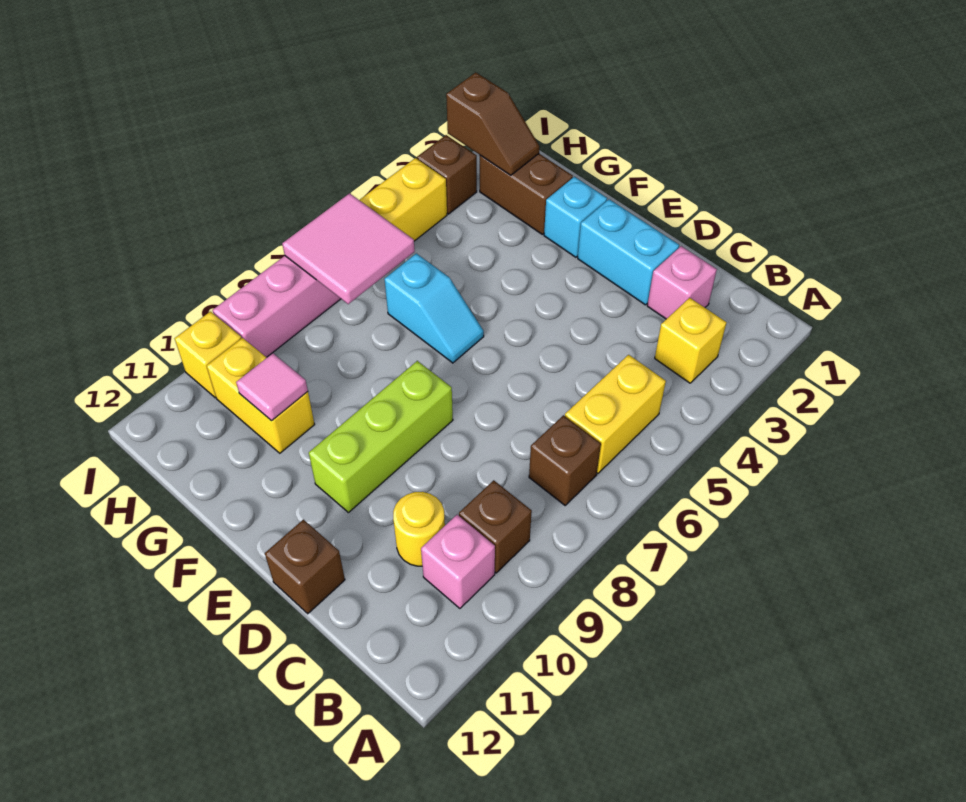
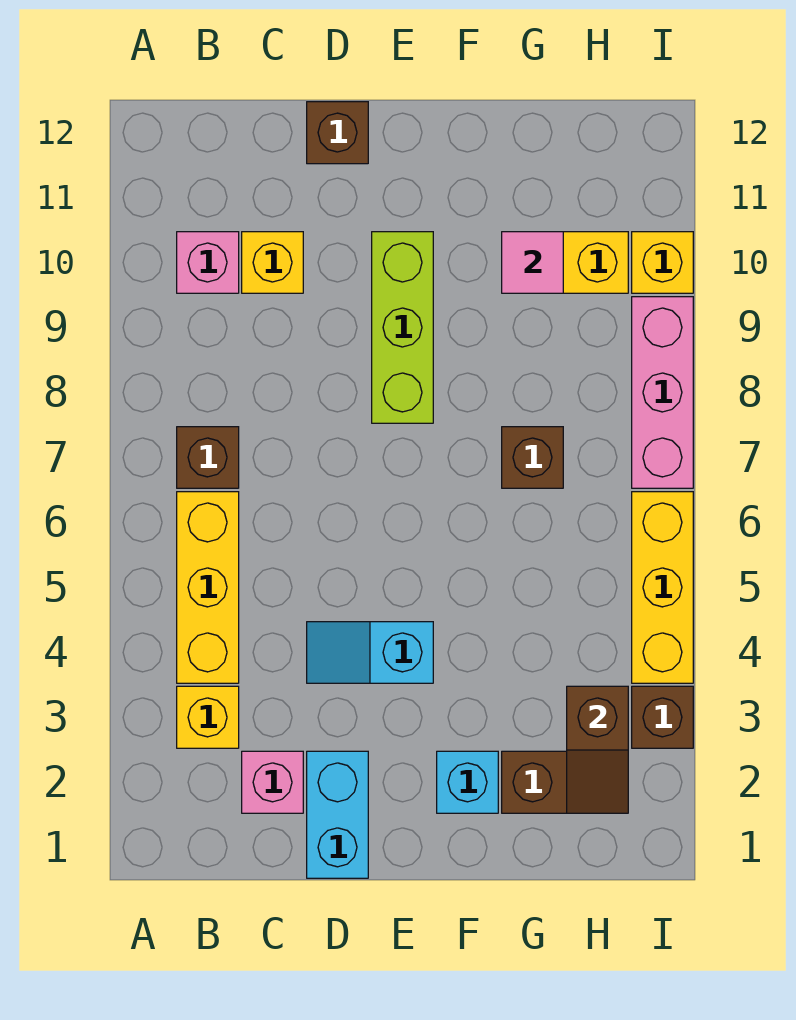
yellow brick B5:B6 level 1 -> yellow brick B4:B6 level 1
brown brick B9 level 1 -> brown brick G7 level 1
yellow round brick C10 level 1 -> yellow brick C10 level 1
cyan brick D2:E2 level 1 -> cyan brick D1:D2 level 1
cyan slope F6:G6 level 1 top G -> cyan slope D4:E4 level 1 top E
brown slope H2:I2 level 2 top I -> brown slope H2:H3 level 2 top 3
pink tile H6:I7 level 2 -> none

